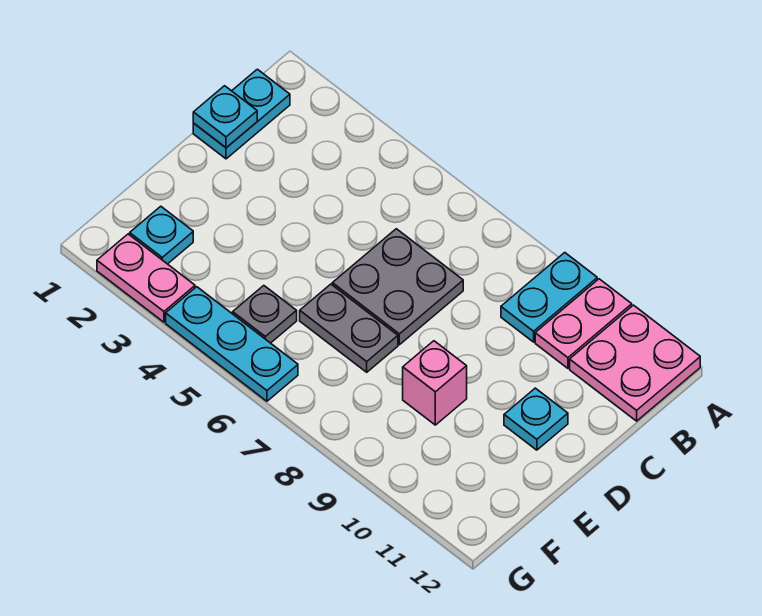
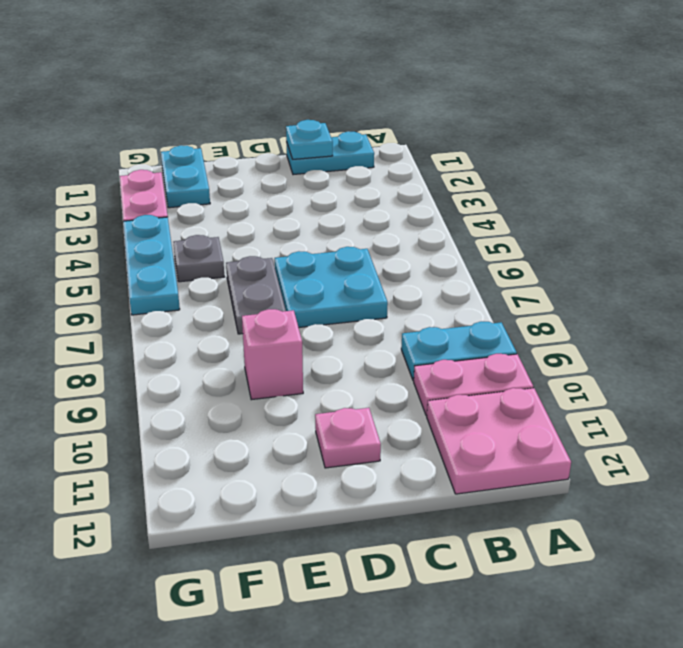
grey plate C6:D7 level 1 -> cyan plate C6:D7 level 1
cyan plate D11 level 1 -> pink plate D11 level 1
cyan plate F2 level 1 -> cyan plate F1:F2 level 1

